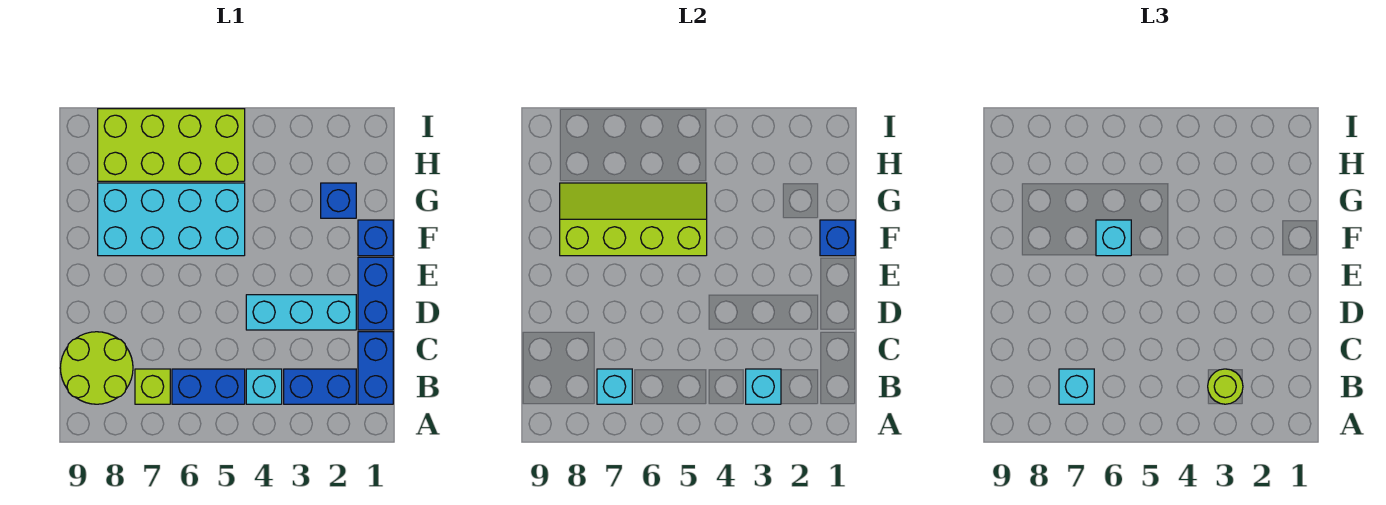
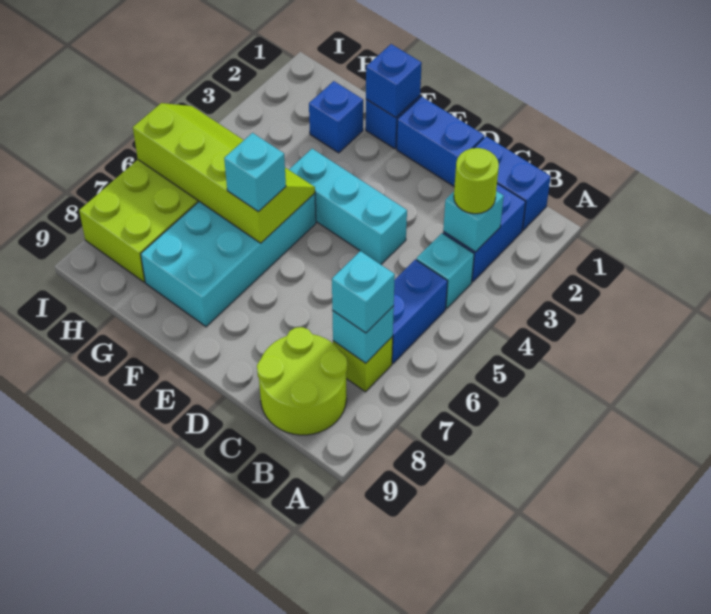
cyan brick D2:D4 level 1 -> cyan brick D4:F4 level 1
lime slope F5:G8 level 2 top F -> lime slope F5:I6 level 2 top 6

